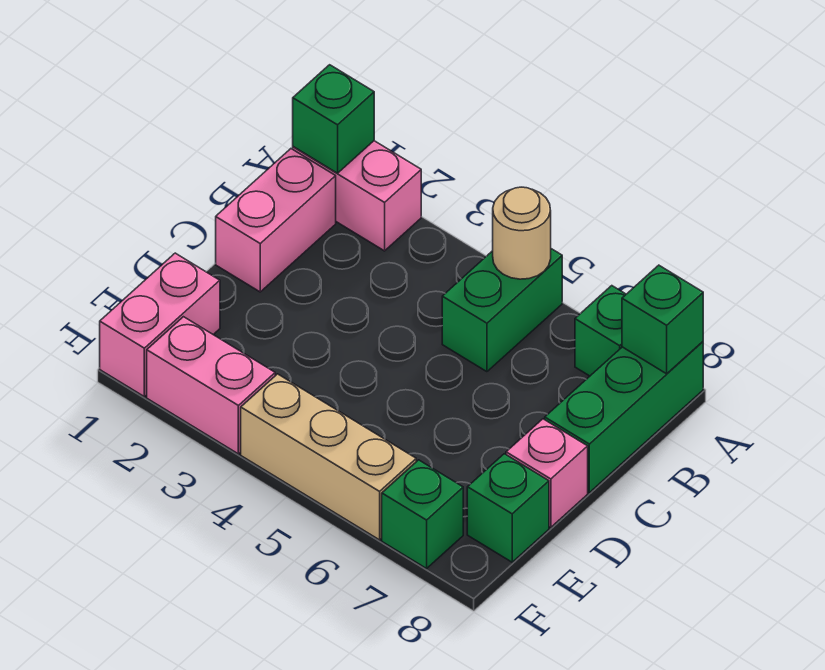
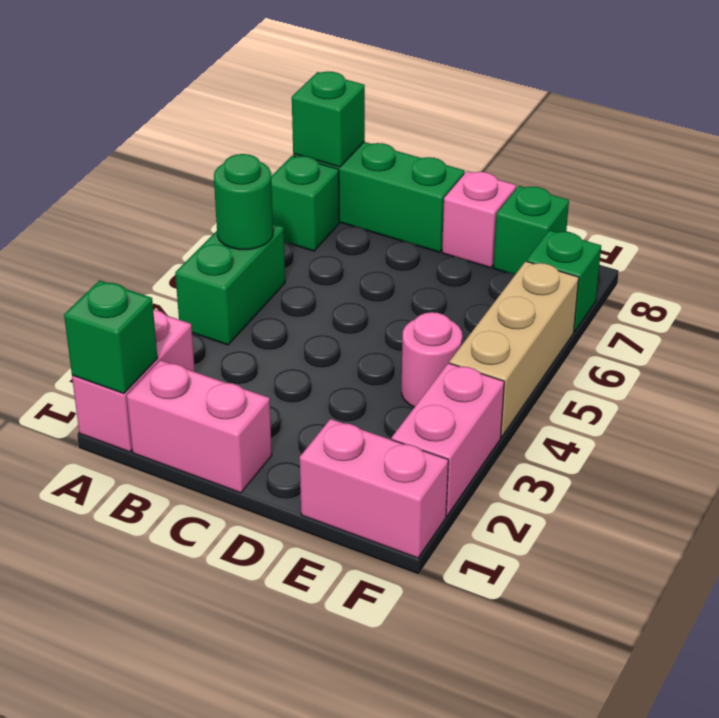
green brick A5:B5 level 1 -> green brick A4:A5 level 1
tan round brick A5 level 2 -> green round brick A5 level 2
none -> pink round brick E4 level 1

